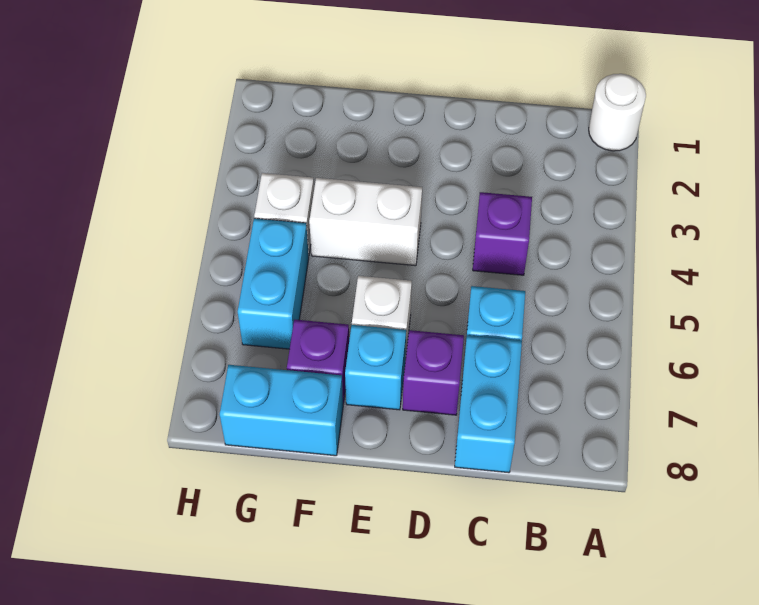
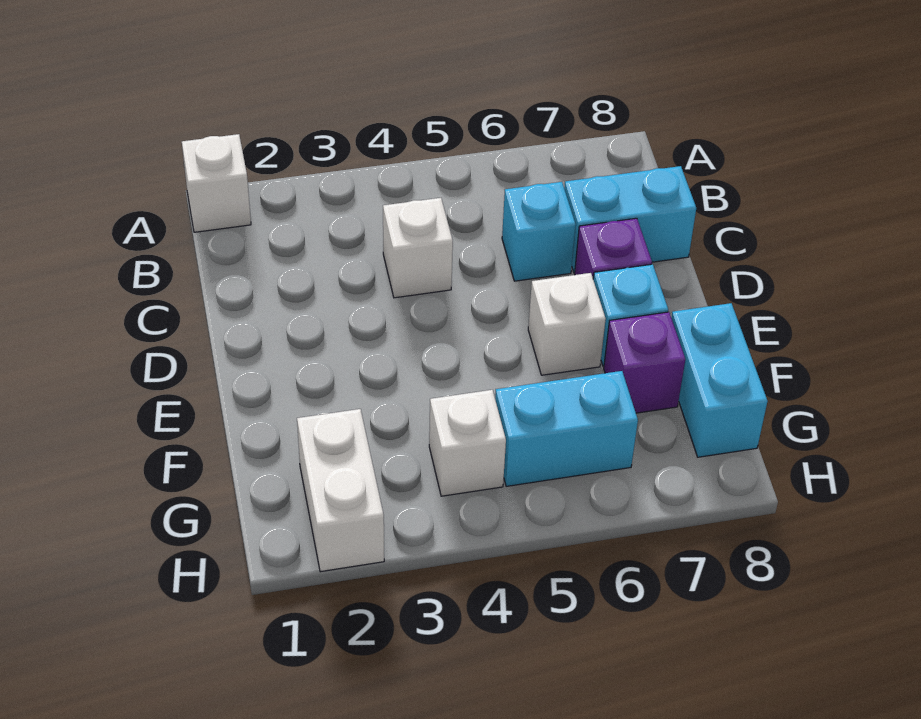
white round brick A1 level 1 -> white brick A1 level 1
purple brick C4 level 1 -> white brick C4 level 1
white brick E4:F4 level 1 -> white brick G2:H2 level 1

